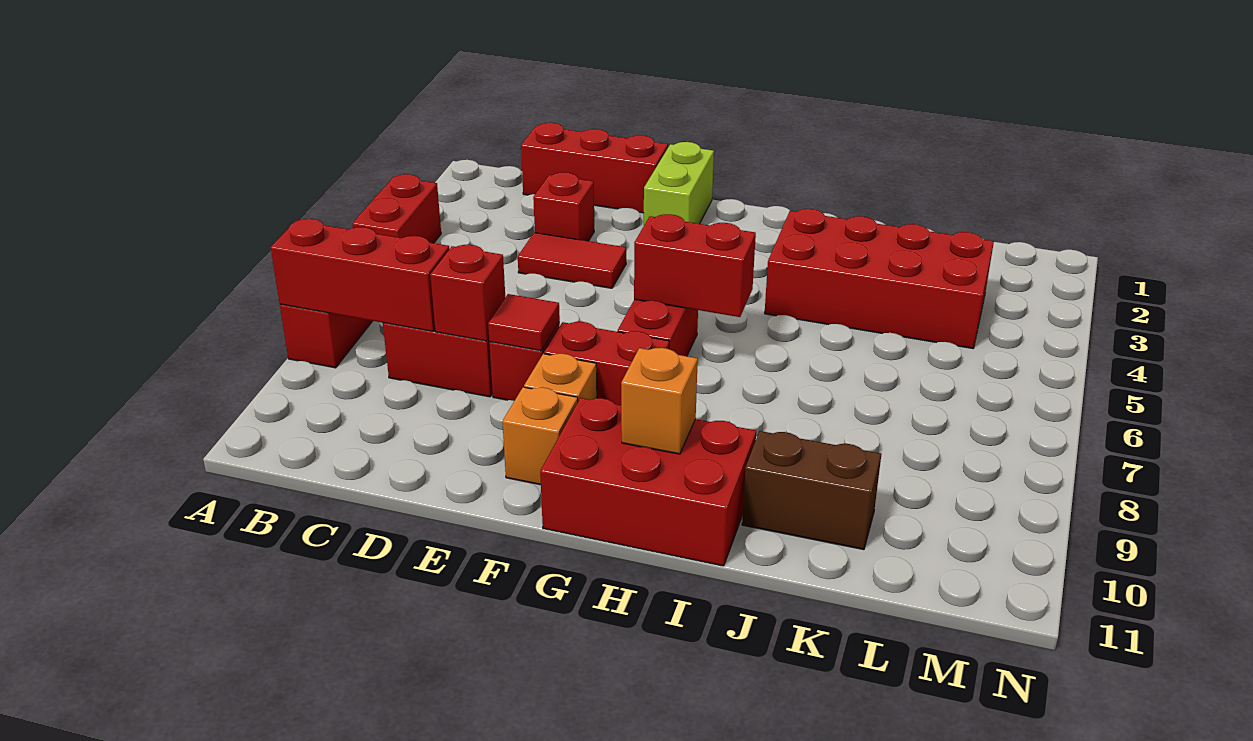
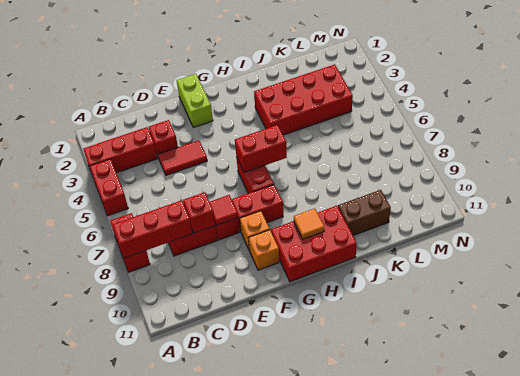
red brick C1:E1 level 1 -> red brick A3:C3 level 1
orange brick H10 level 2 -> orange tile H10 level 2

